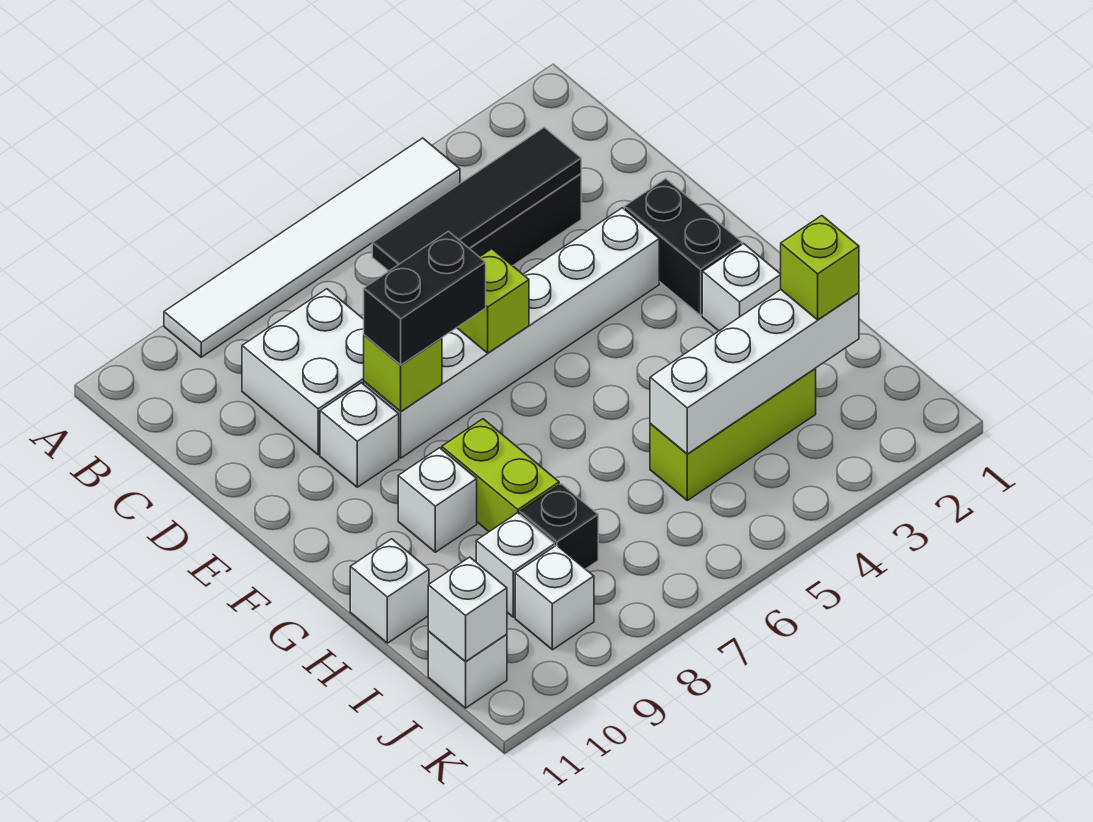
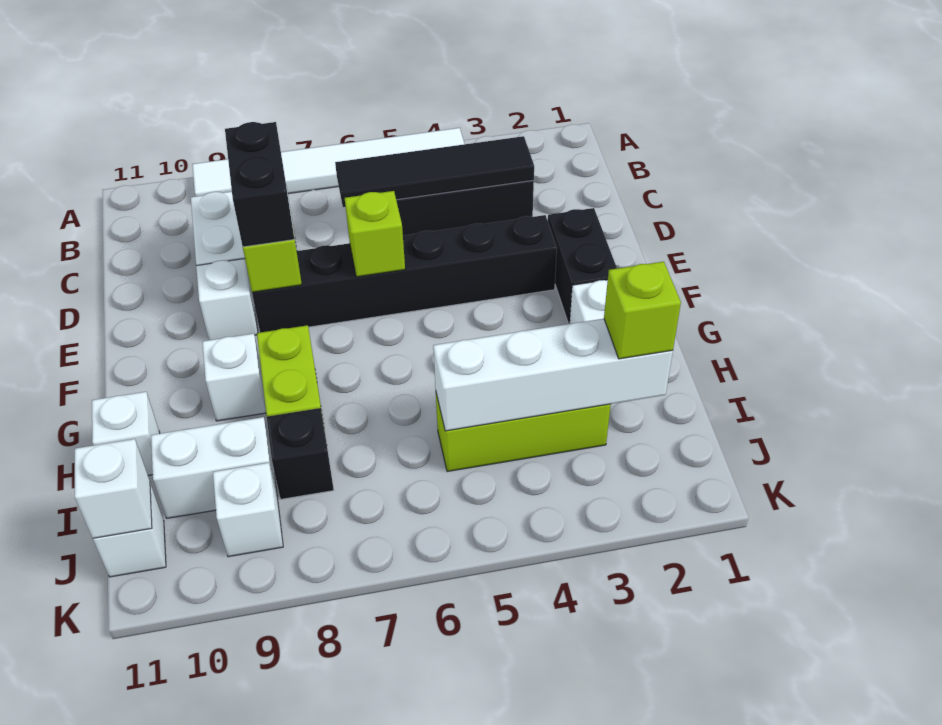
white brick E3:E8 level 1 -> black brick E3:E8 level 1
black brick E7:E8 level 3 -> black brick D8:E8 level 3
white brick I9 level 1 -> white brick I9:I10 level 1

